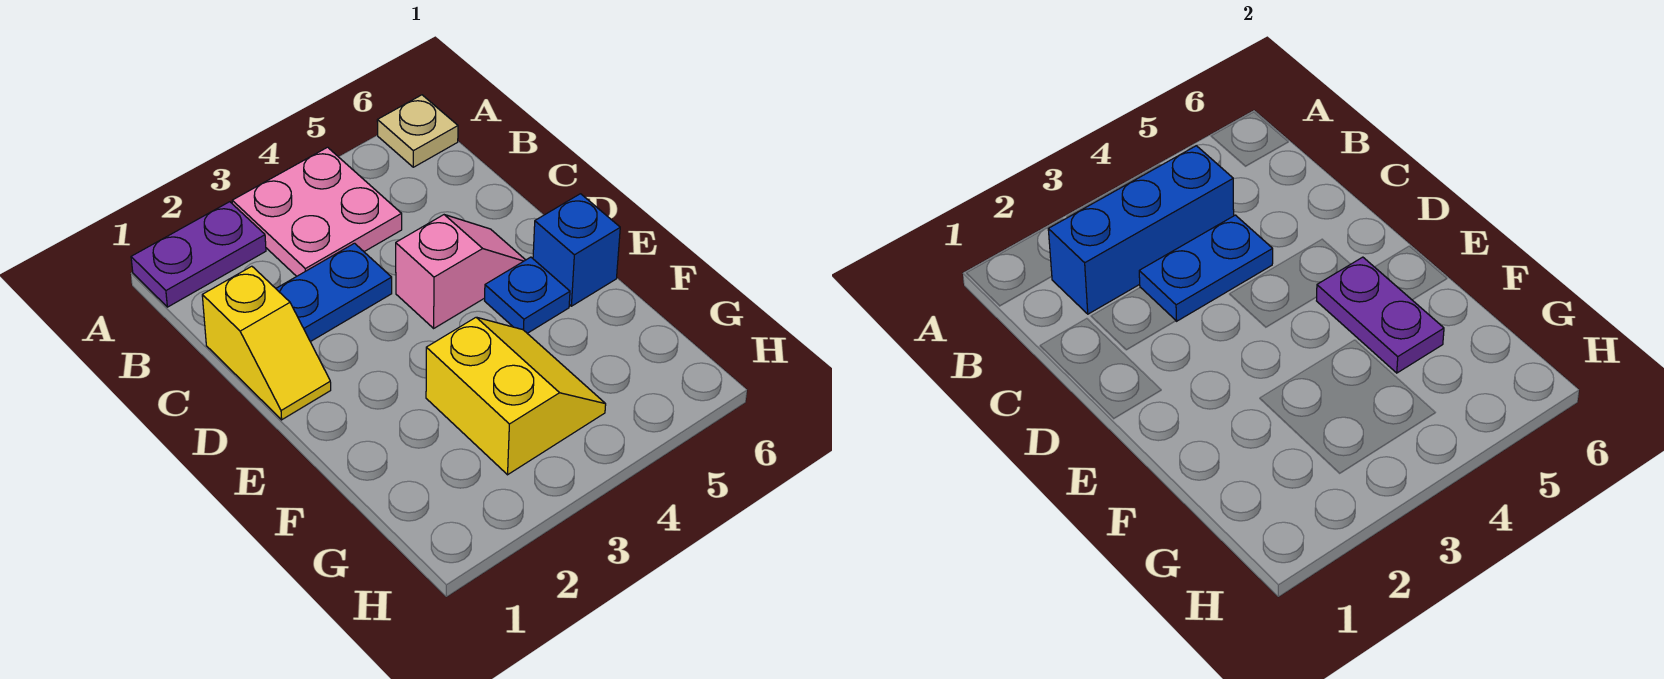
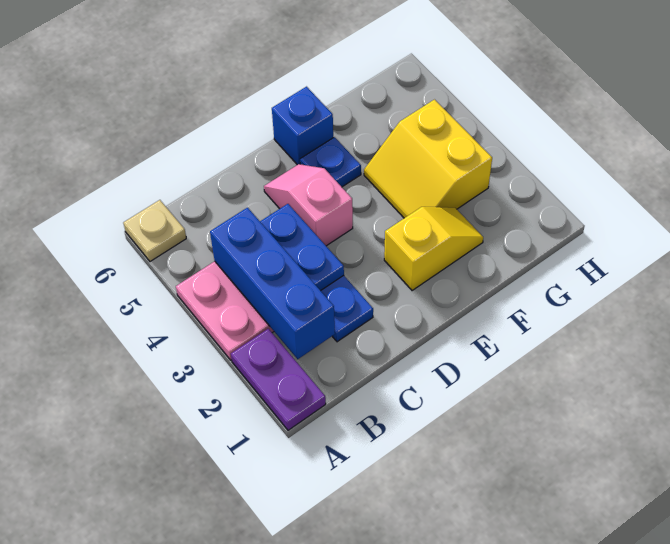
yellow slope C1:D1 level 1 top C -> yellow slope E2:F2 level 1 top E
purple plate E5:F5 level 2 -> none
yellow slope F3:G4 level 1 top 3 -> yellow slope F3:G4 level 1 top G

